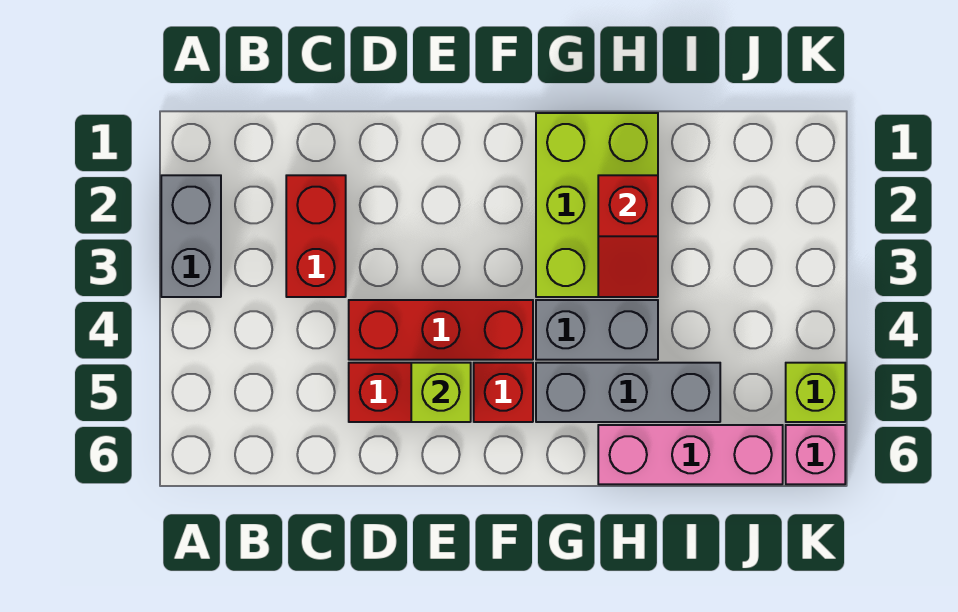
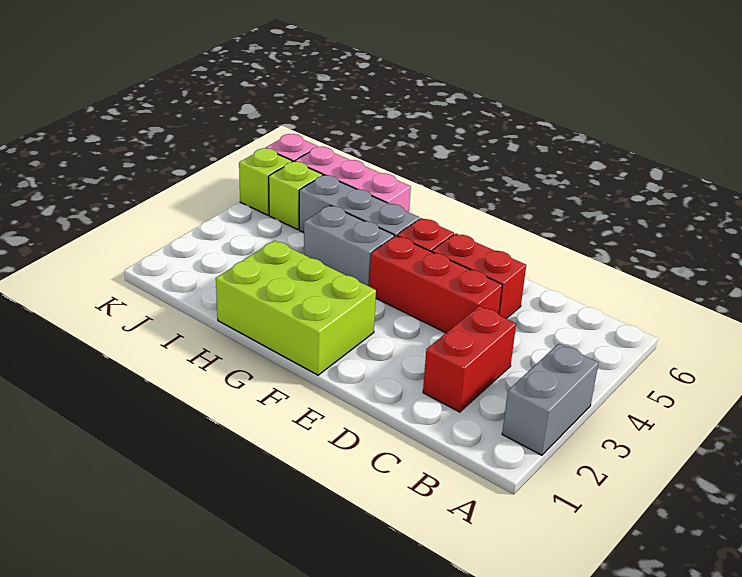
lime brick E5 level 2 -> lime brick J5 level 1
lime brick G1:H3 level 1 -> lime brick F1:H2 level 1
red slope H2:H3 level 2 top 2 -> none

